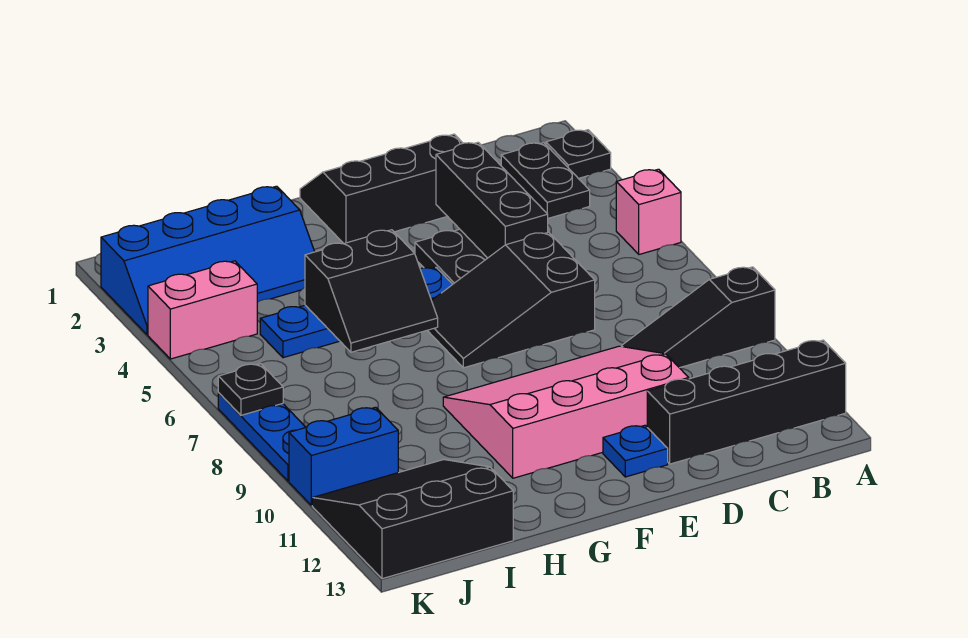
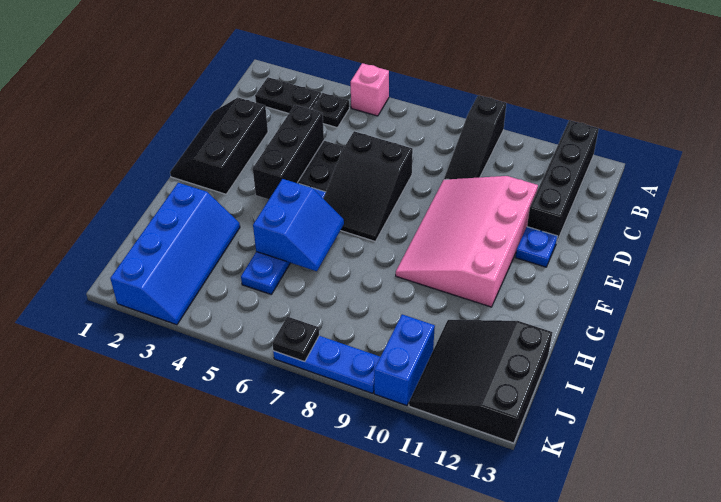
black plate A2 level 1 -> black plate B4 level 1
black brick D3:D5 level 2 -> black brick D4:F4 level 2
black slope G5:H6 level 2 top 5 -> blue slope G5:H6 level 2 top 5
pink brick J4:K4 level 1 -> none

